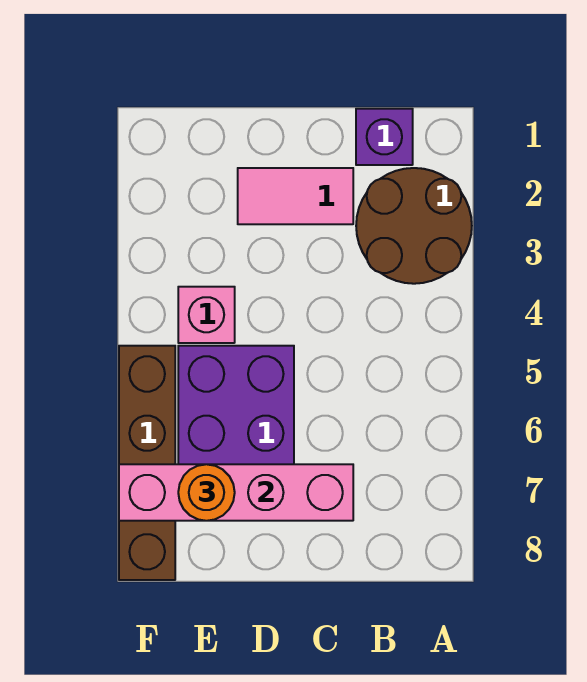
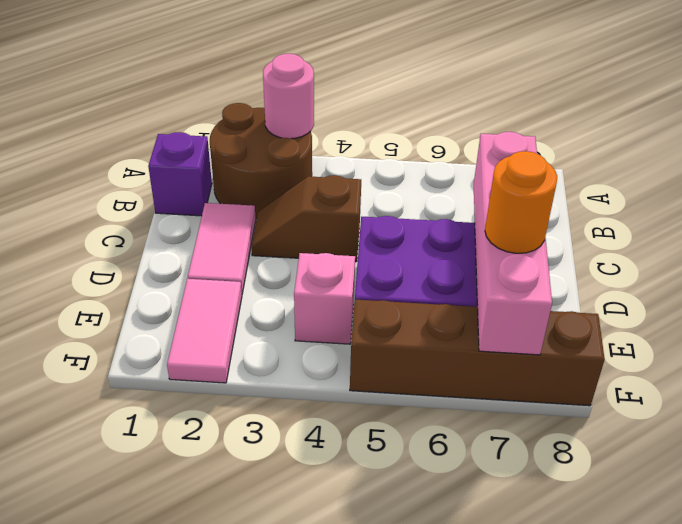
none -> pink round brick A3 level 2
none -> brown slope C3:C4 level 1 top 4
none -> pink tile E2:F2 level 1

